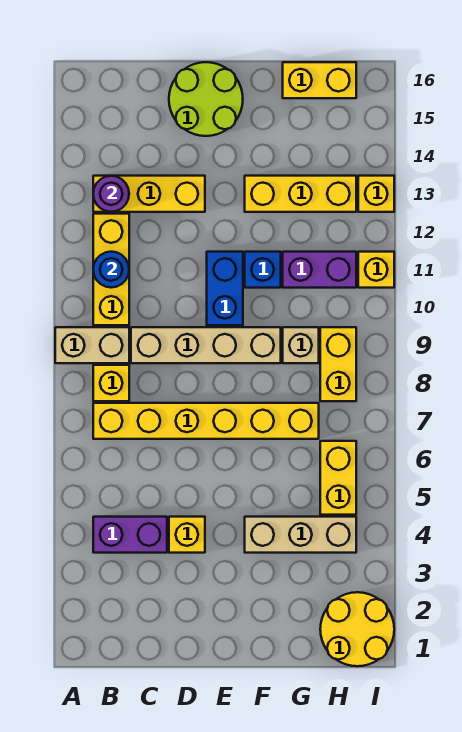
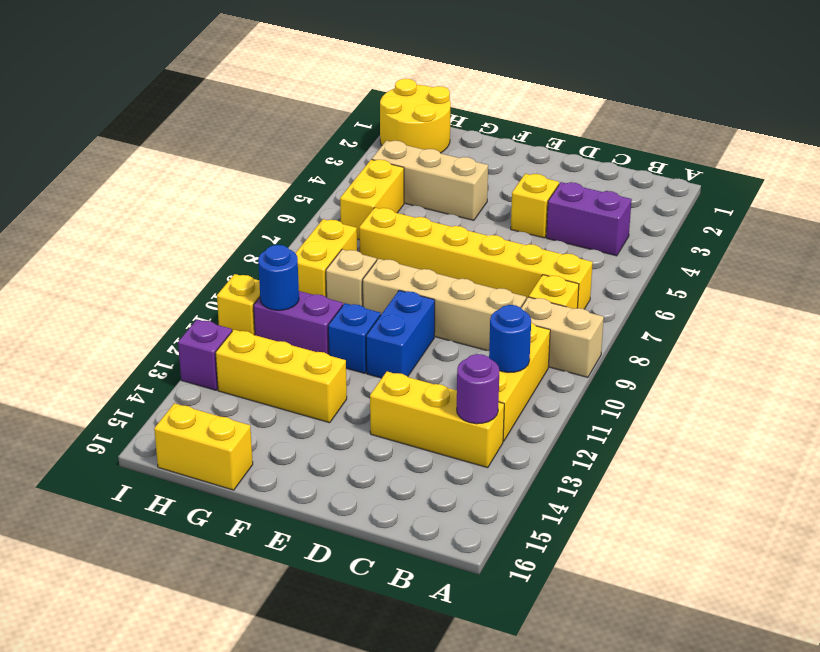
lime round brick D15:E16 level 1 -> none
none -> blue round brick H11 level 2
yellow brick I13 level 1 -> purple brick I13 level 1

